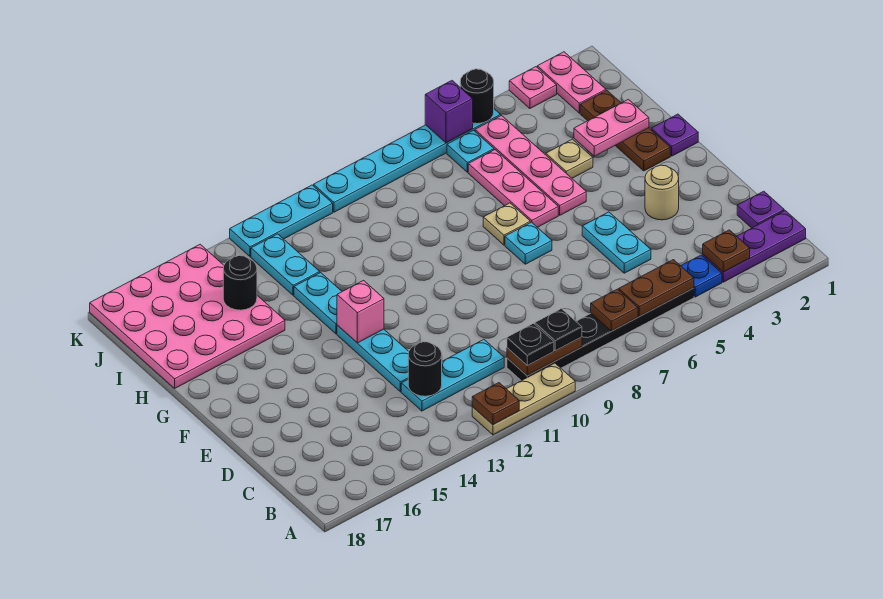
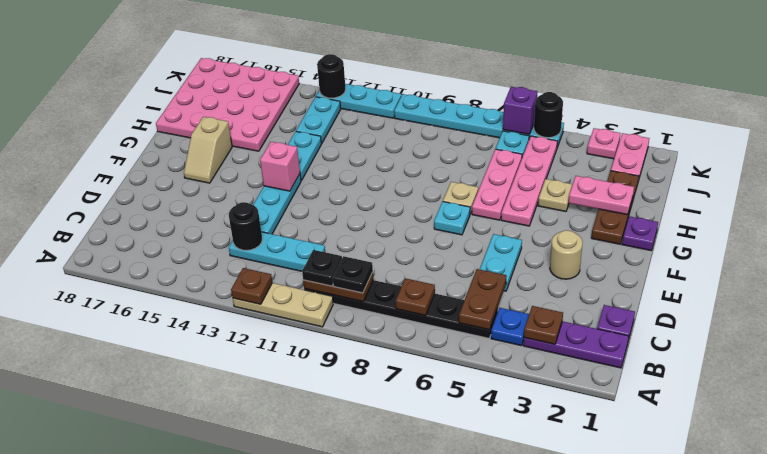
brown plate B5:B6 level 2 -> brown plate B5:C5 level 2
none -> tan slope F16:G16 level 1 top G
black round brick I15 level 2 -> black round brick K13 level 2

